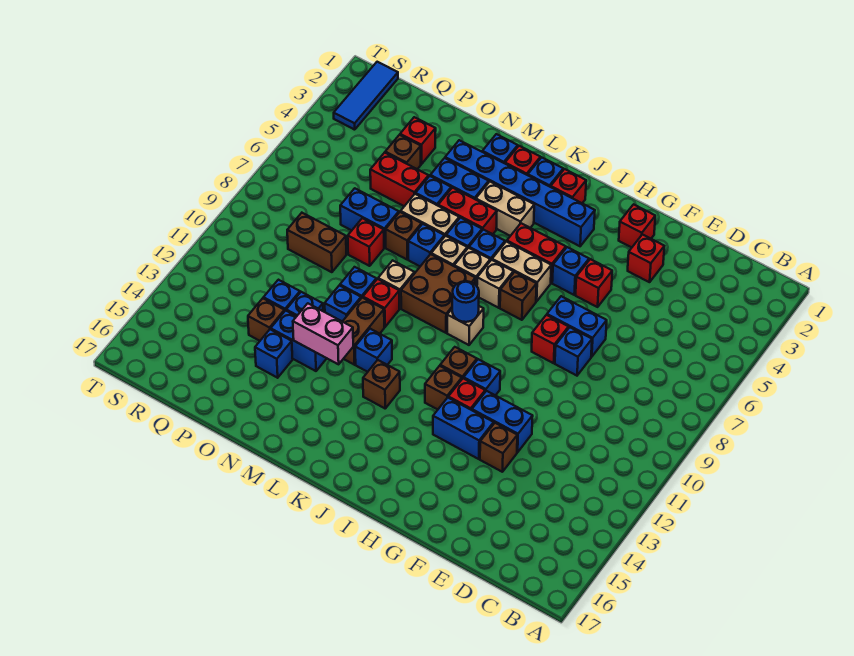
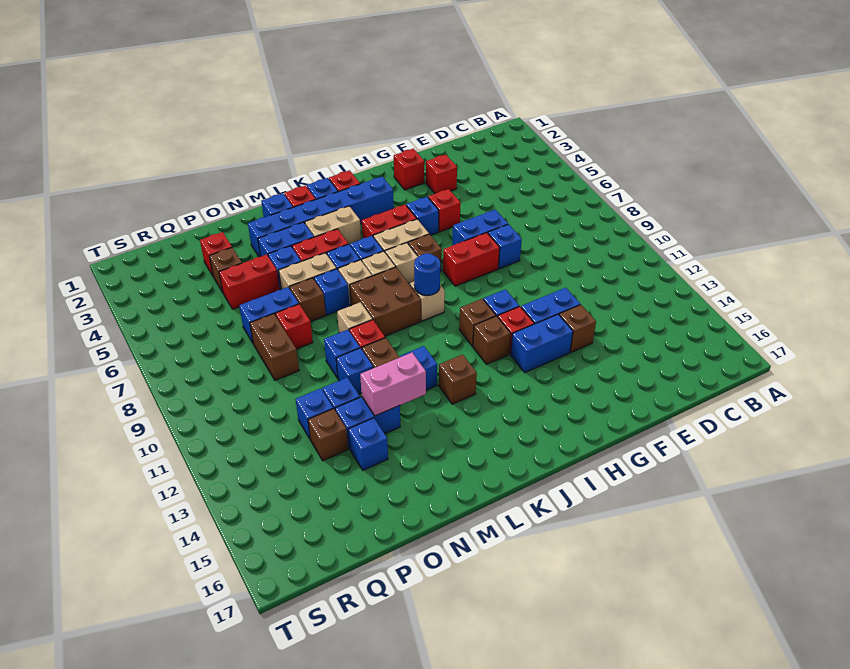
red brick G8 level 1 -> red brick G8:H8 level 1
brown brick P9:Q9 level 1 -> brown brick P8:P9 level 1
blue tile S1:S3 level 1 -> none

